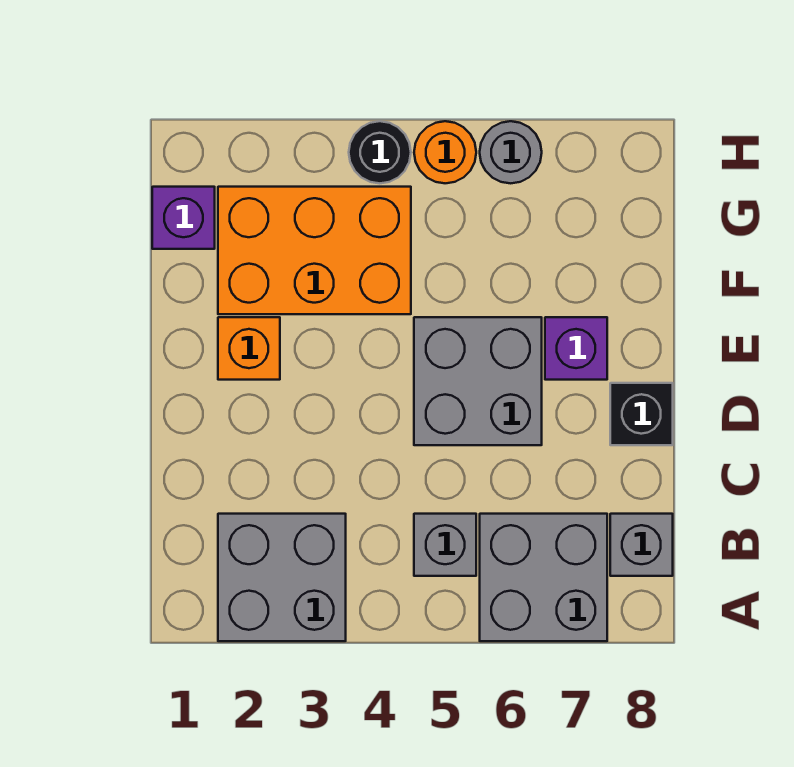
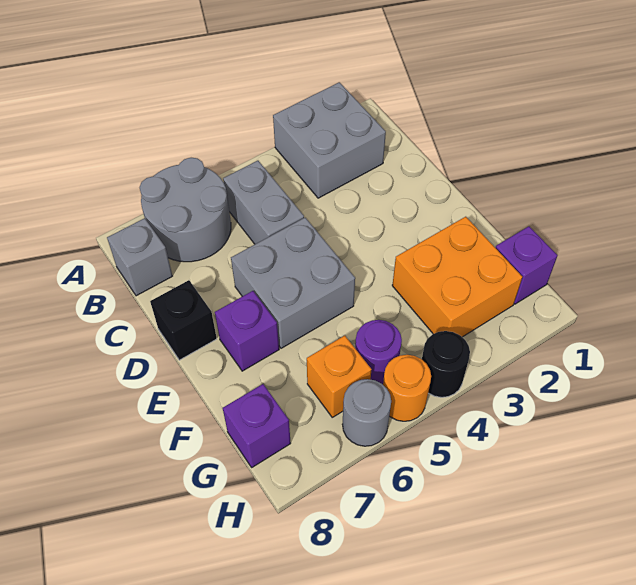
grey brick A6:B7 level 1 -> grey round brick A6:B7 level 1
grey brick B5 level 1 -> grey brick B5:C5 level 1
orange brick E2 level 1 -> orange brick G6 level 1
orange brick F2:G4 level 1 -> orange brick F2:G3 level 1
none -> purple round brick G5 level 1
none -> purple brick G8 level 1

